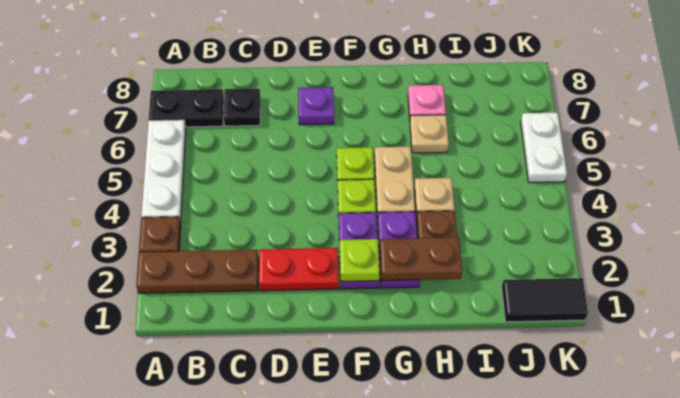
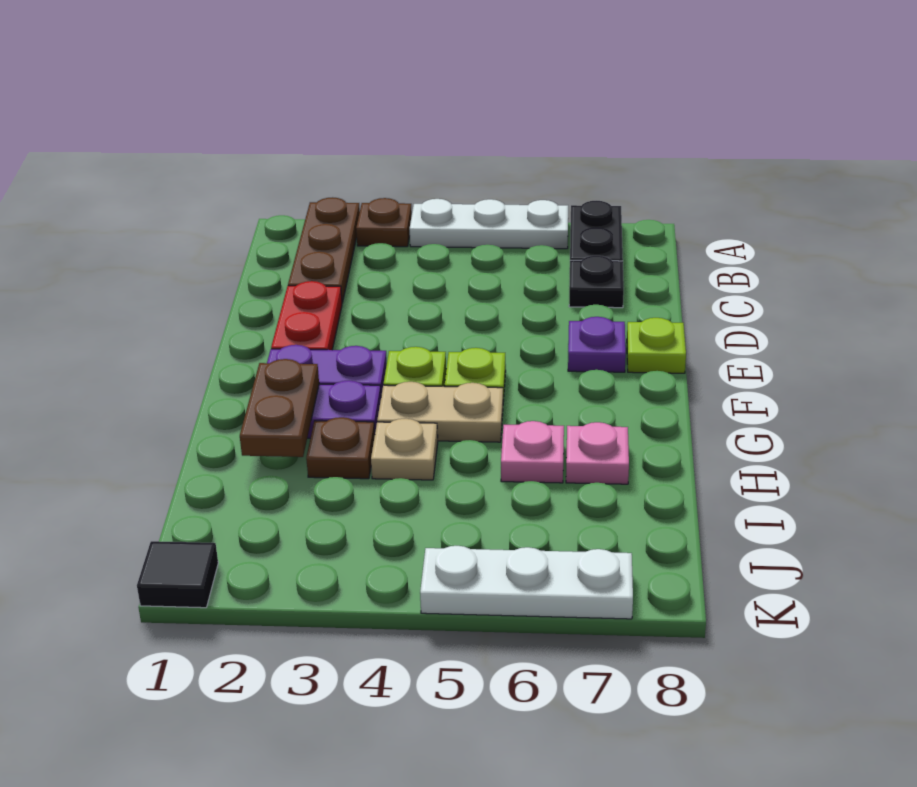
lime plate F2 level 2 -> lime plate E8 level 1
tan plate H6 level 1 -> pink plate H6 level 1
black tile J1:K1 level 1 -> black tile K1 level 1
white plate K5:K6 level 1 -> white plate K5:K7 level 1

